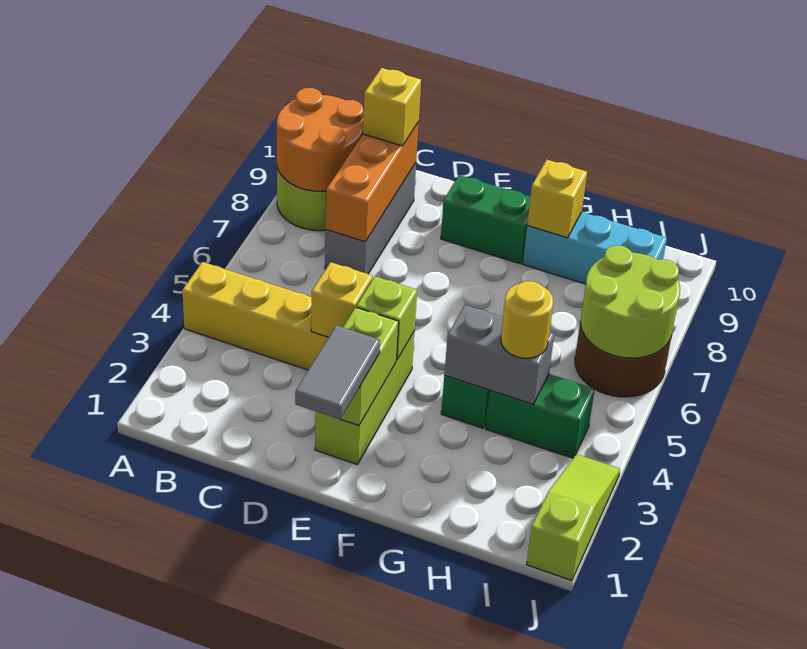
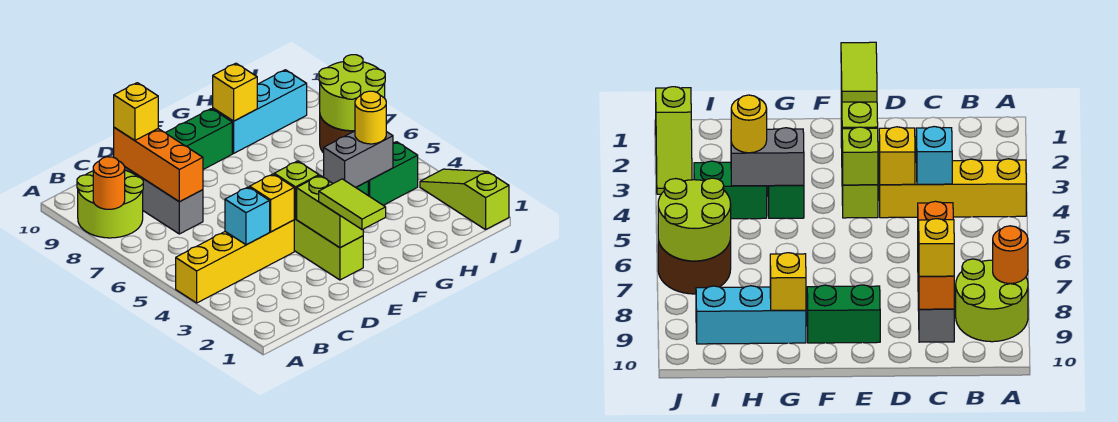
orange round brick A8:B9 level 2 -> orange round brick A8 level 2
none -> cyan brick C4 level 2
grey tile E1:E2 level 3 -> lime tile E1:E2 level 3

